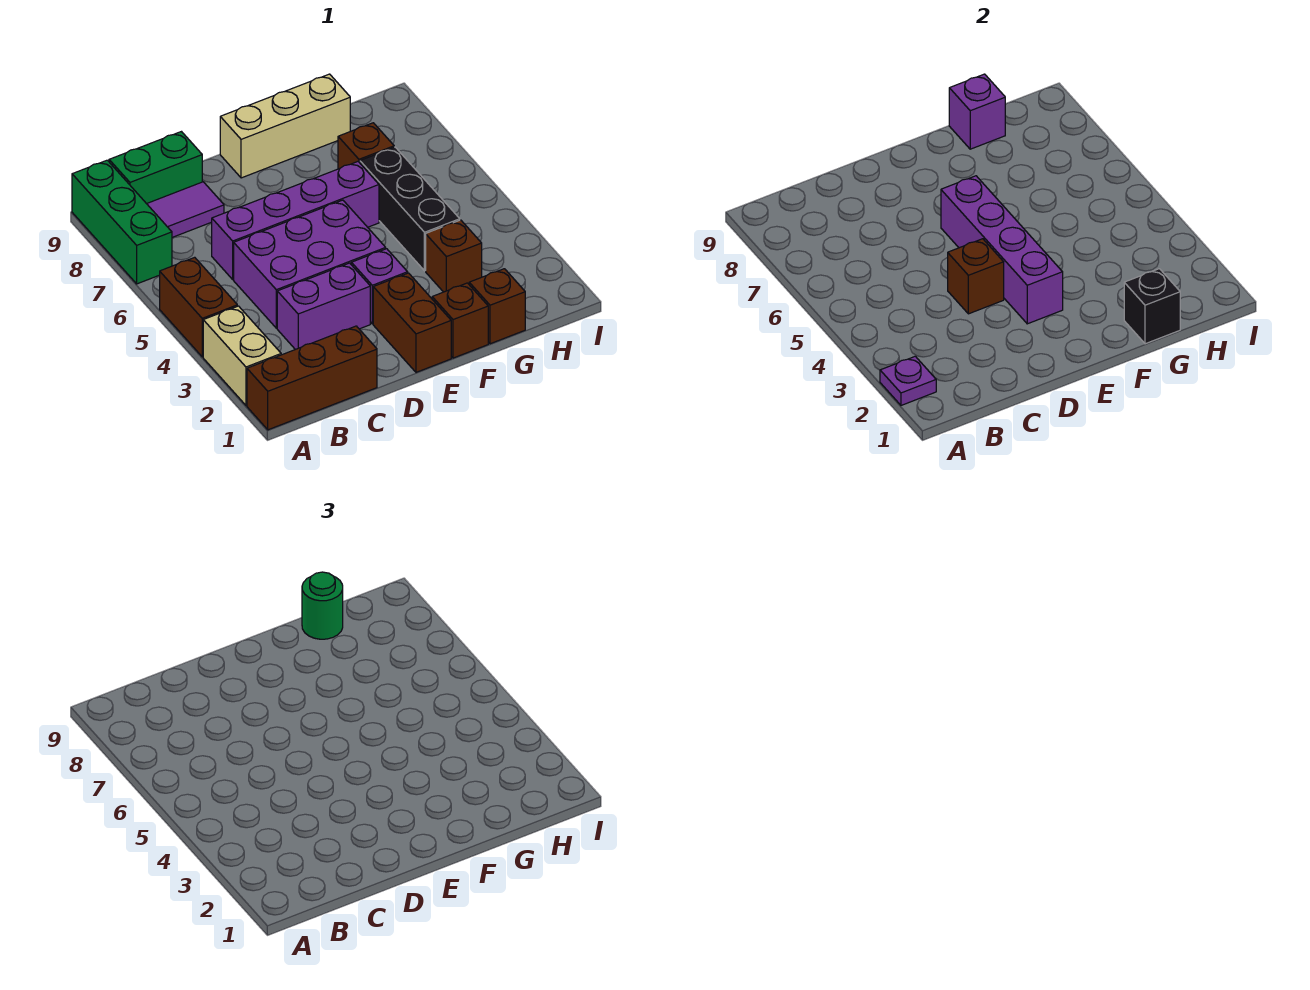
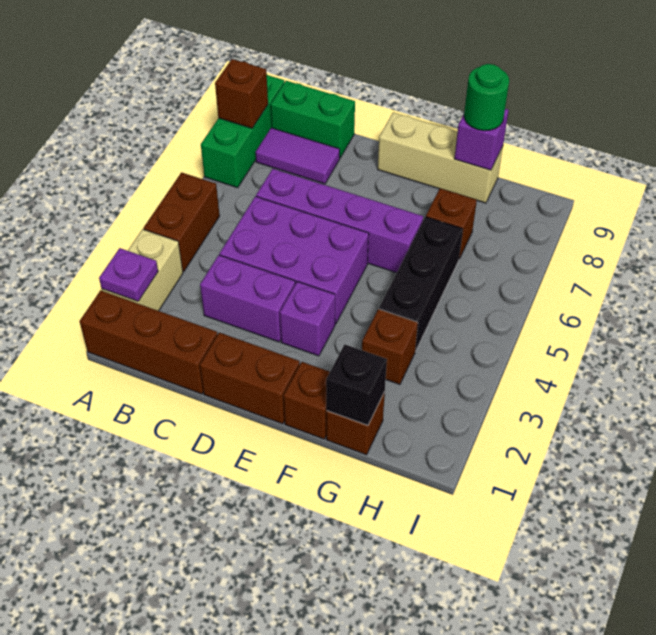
brown brick D4 level 2 -> brown brick A8 level 2
brown brick E1:E2 level 1 -> brown brick D1:E1 level 1
purple brick E3:E6 level 2 -> none

